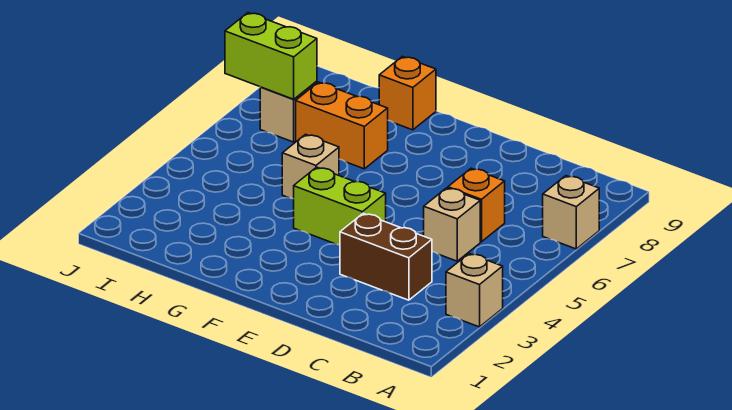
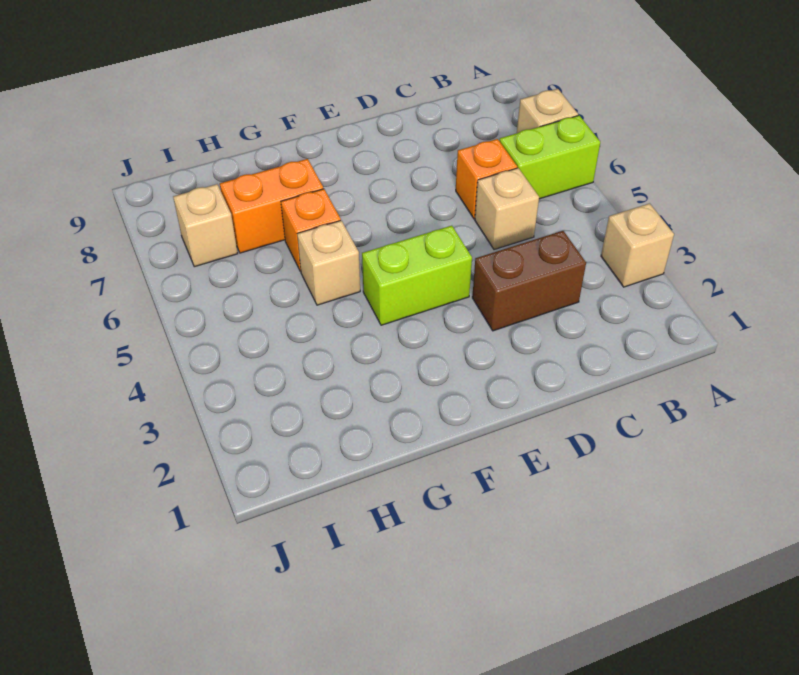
orange brick G9 level 1 -> orange brick G6 level 1
lime brick I7:J7 level 2 -> lime brick A6:B6 level 1

